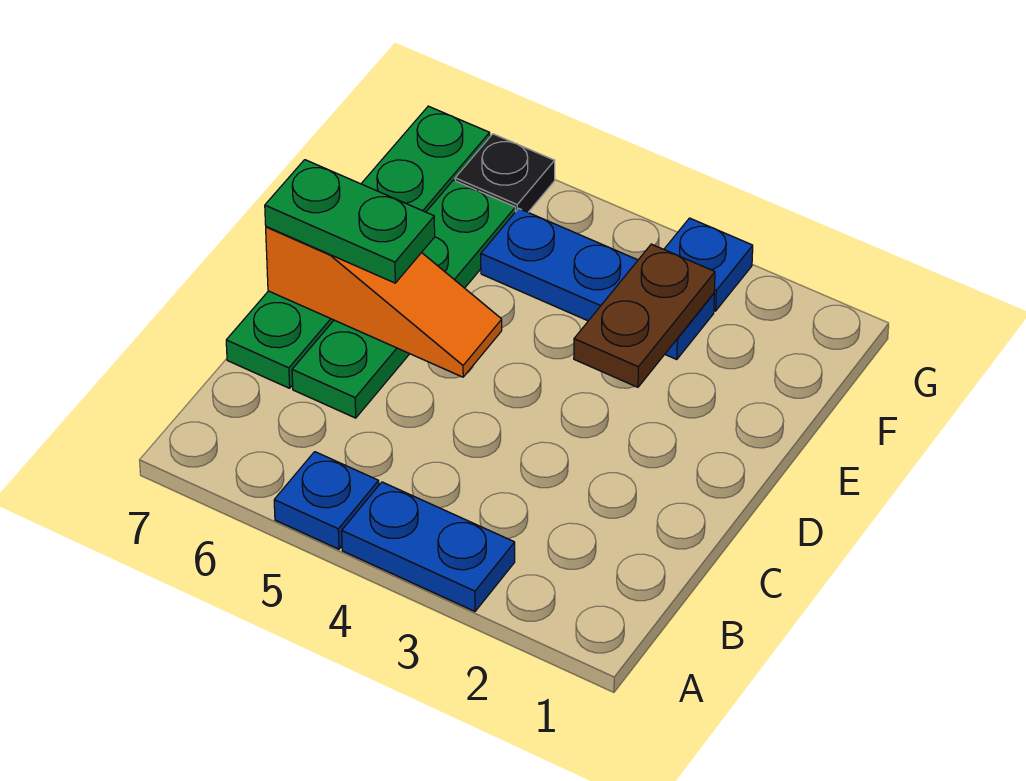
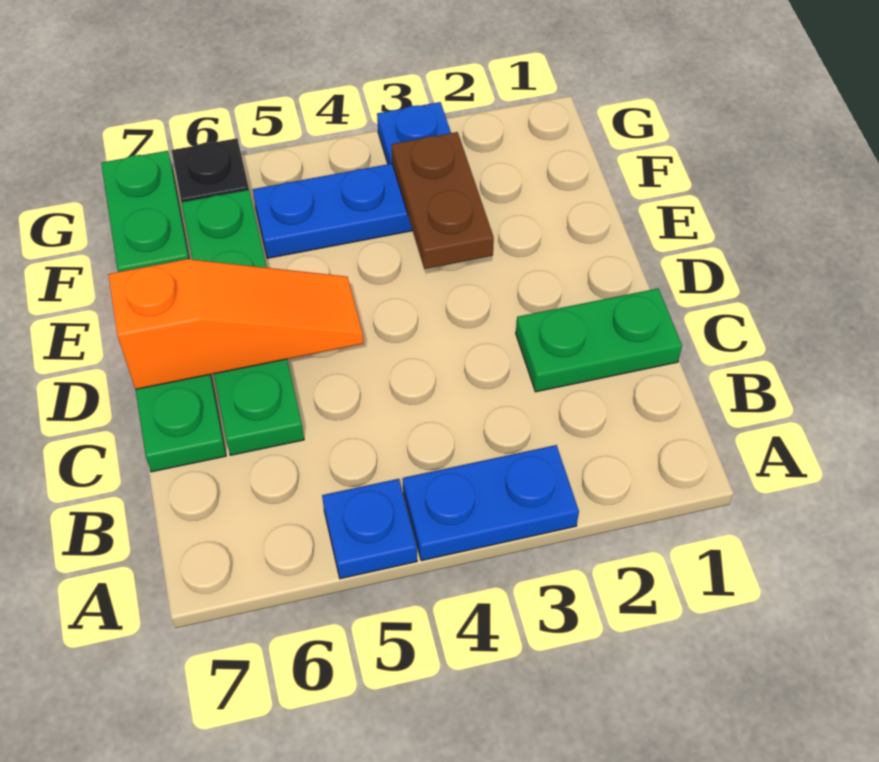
green plate D6:D7 level 3 -> green plate C1:C2 level 1

